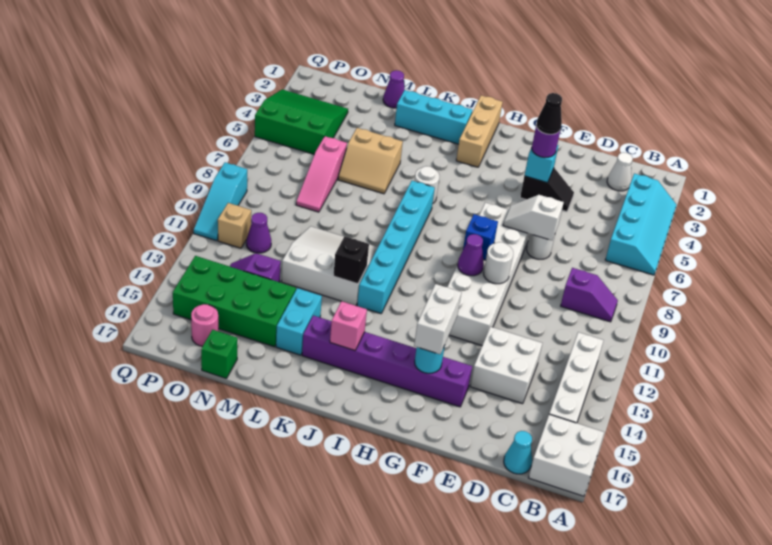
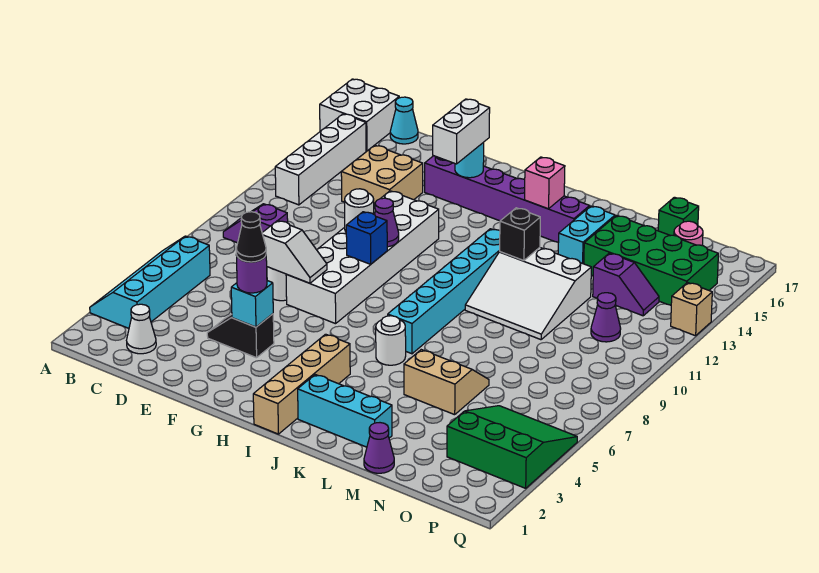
white brick D13:E14 level 1 -> tan brick D13:E14 level 1
tan brick I1:I3 level 1 -> tan brick I1:I4 level 1
pink slope N6:N8 level 1 top 6 -> none
green slope O3:Q5 level 1 top 5 -> green slope O3:Q5 level 1 top 3
tan brick P11 level 1 -> tan brick Q13 level 1
cyan slope Q9:Q11 level 1 top 9 -> none

